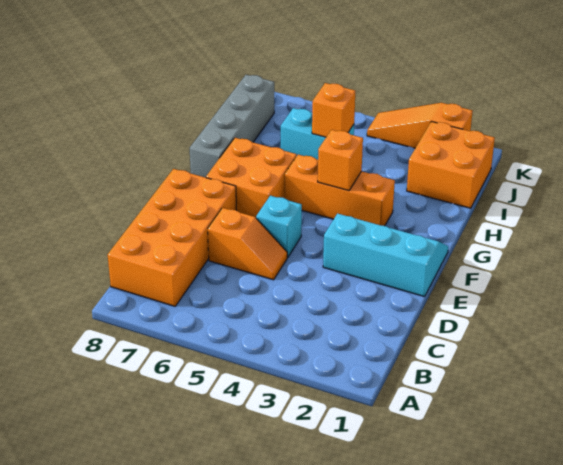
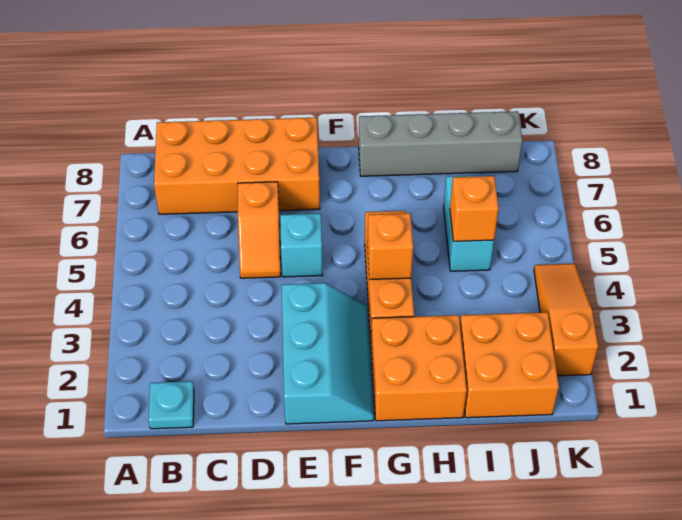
none -> cyan plate B1 level 1
orange brick F6:G7 level 1 -> orange brick G1:H2 level 1

